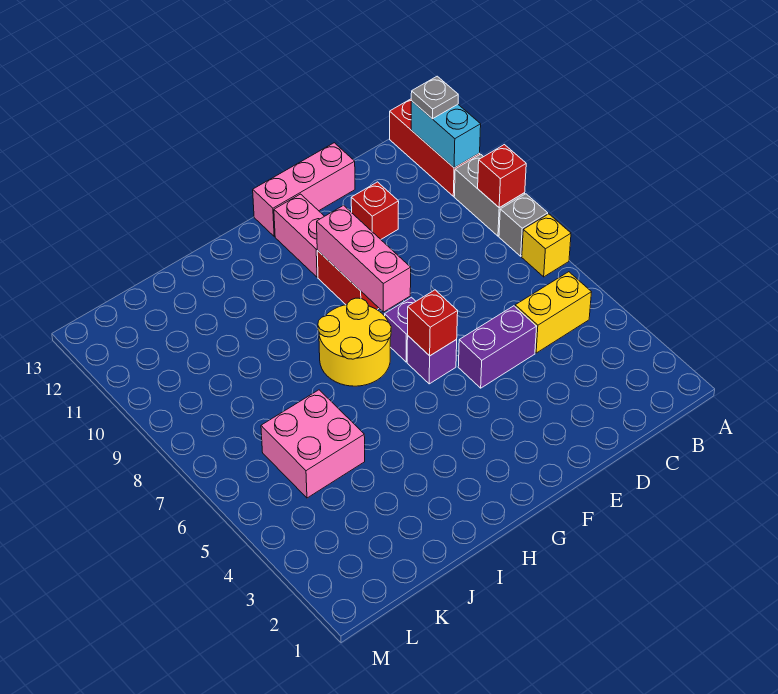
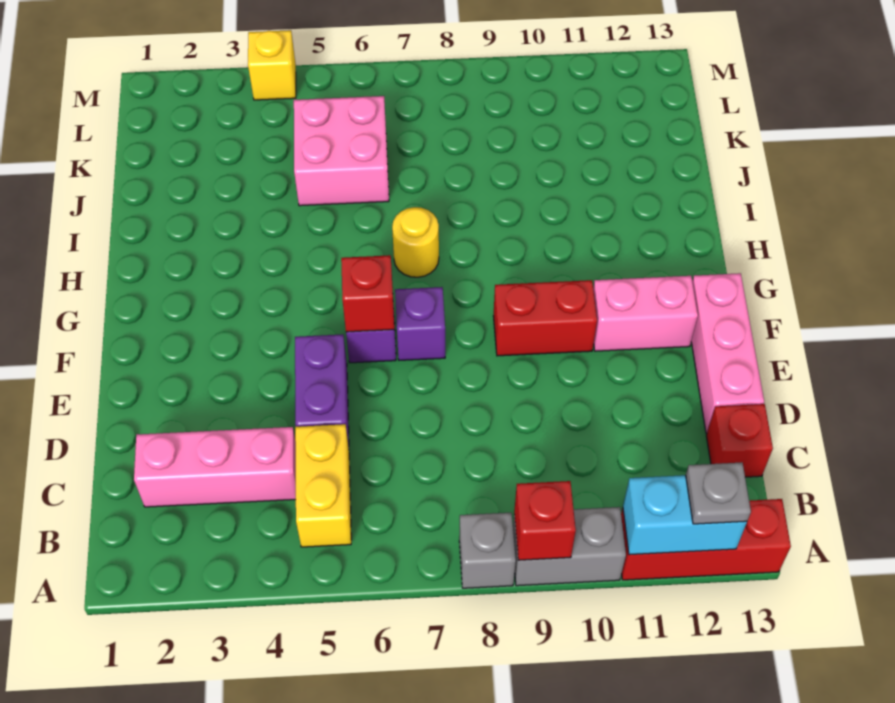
yellow brick A7 level 1 -> yellow brick M4 level 1
red brick D11 level 1 -> red brick C13 level 1
pink brick F8:F10 level 2 -> pink brick C2:C4 level 1
yellow round brick G7:H8 level 1 -> yellow round brick H7 level 1

